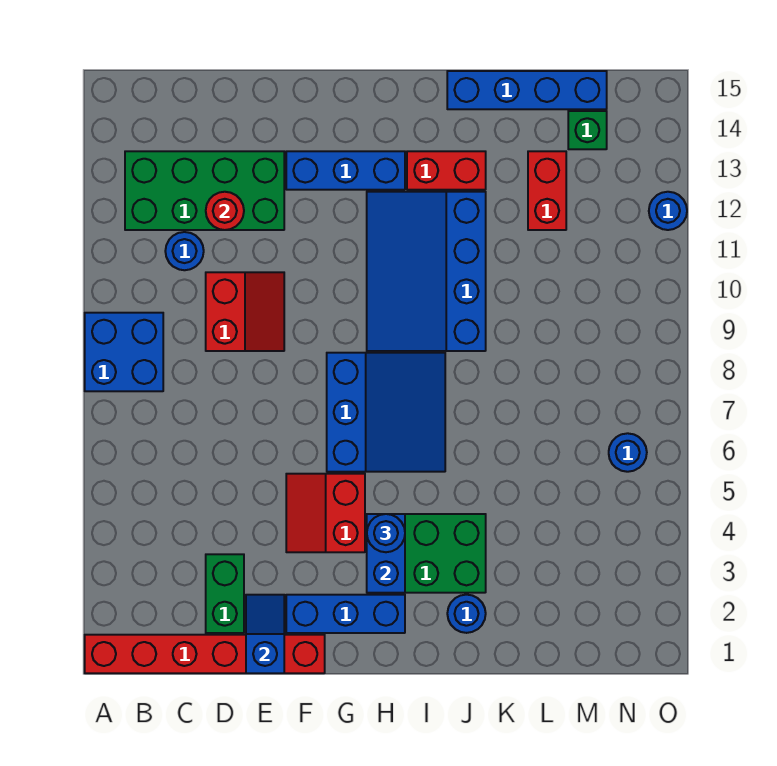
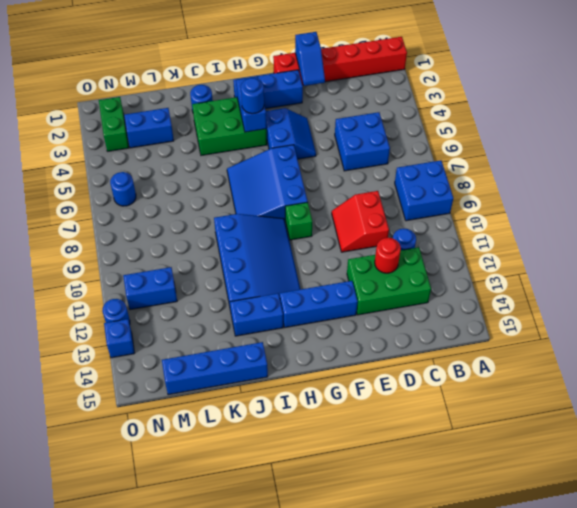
green brick B12:E13 level 1 -> green brick C12:E13 level 1
none -> blue brick C5:D6 level 1
green brick D2:D3 level 1 -> green brick N2:N3 level 1
red slope F4:G5 level 1 top G -> blue slope F4:G5 level 1 top G
red brick I13:J13 level 1 -> blue brick I13:J13 level 1
none -> blue brick L3:M3 level 1
red brick L12:L13 level 1 -> none
none -> blue brick M11:N11 level 1
green brick M14 level 1 -> green brick G9 level 1
none -> blue brick O13 level 1

